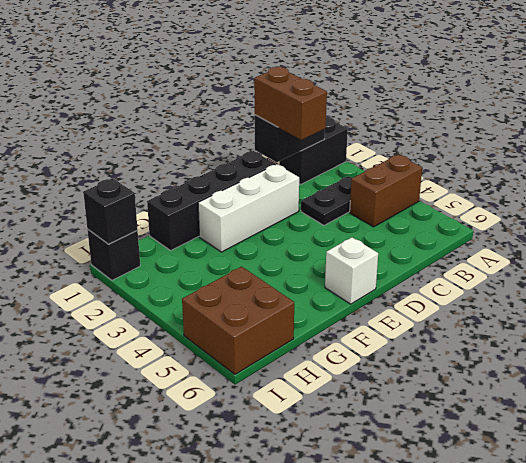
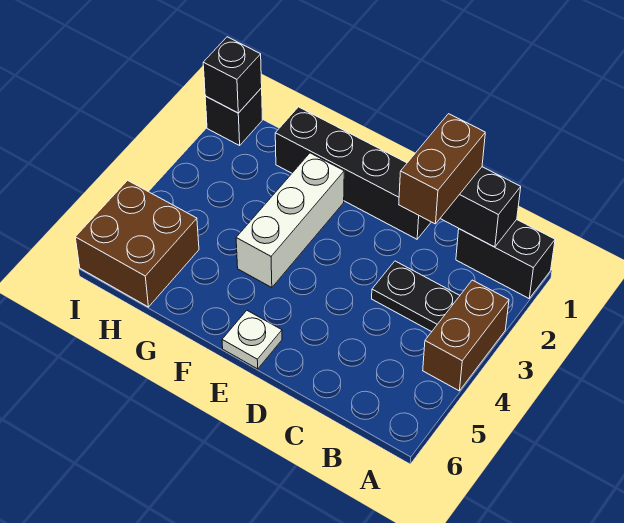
brown brick A4:B4 level 1 -> brown brick A3:A4 level 1
white brick D2:F2 level 1 -> white brick F2:F4 level 1
white brick E6 level 1 -> white plate E6 level 1

